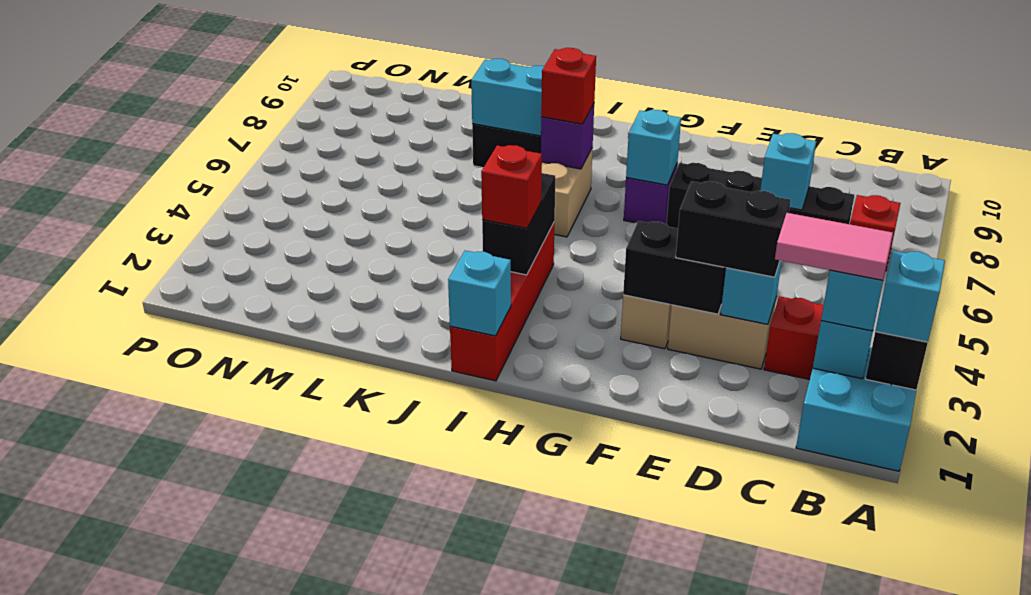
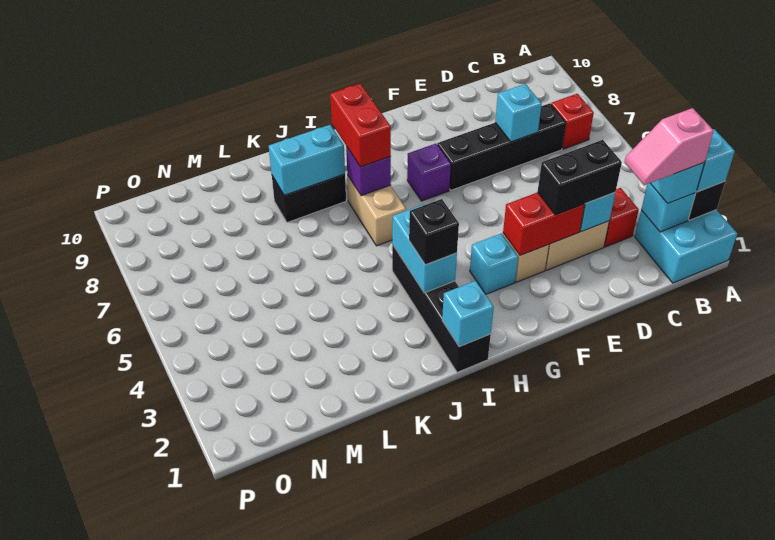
pink tile B2:C2 level 4 -> pink slope B2:C2 level 4 top B
black brick E3:F3 level 2 -> red brick E3:F3 level 2
cyan brick G7 level 2 -> cyan brick G3 level 1
red brick I1:I4 level 1 -> black brick I1:I4 level 1
black brick I3:I4 level 2 -> cyan brick I3:I4 level 2
red brick I3 level 3 -> black brick I3 level 3
red brick I7 level 3 -> red brick I7:I8 level 3

